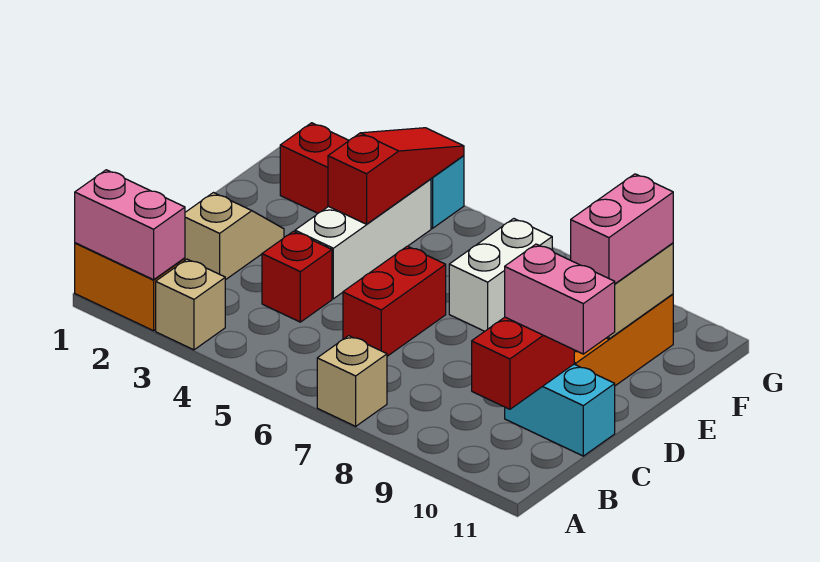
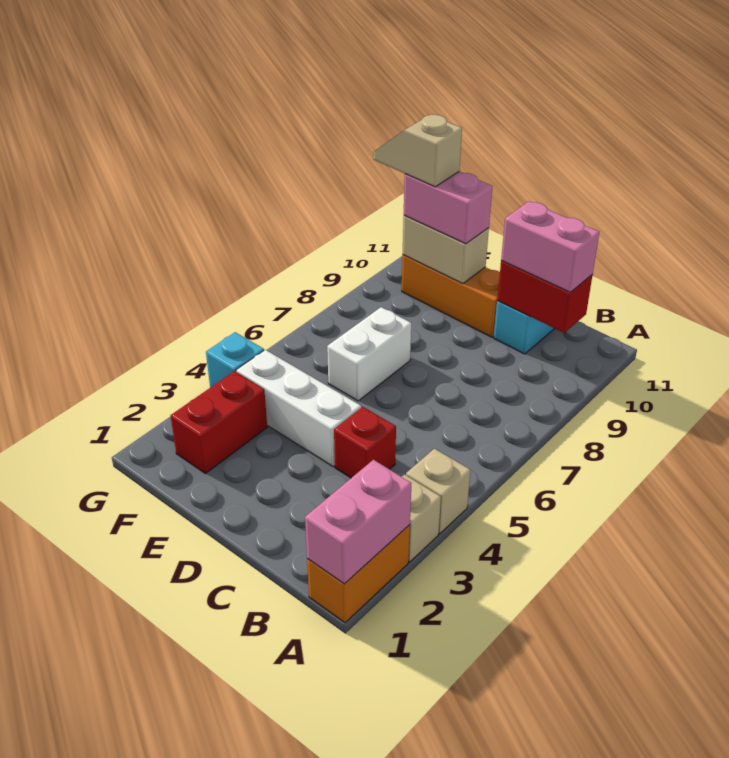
tan brick A7 level 1 -> tan brick A4 level 1
tan slope C2:D2 level 1 top C -> tan slope F10:G10 level 4 top F
red brick C6:D6 level 1 -> none
pink brick C10:C11 level 3 -> pink brick B10:C10 level 3
red slope E4:G4 level 2 top E -> none
white brick E7:F7 level 1 -> white brick E6:E7 level 1

